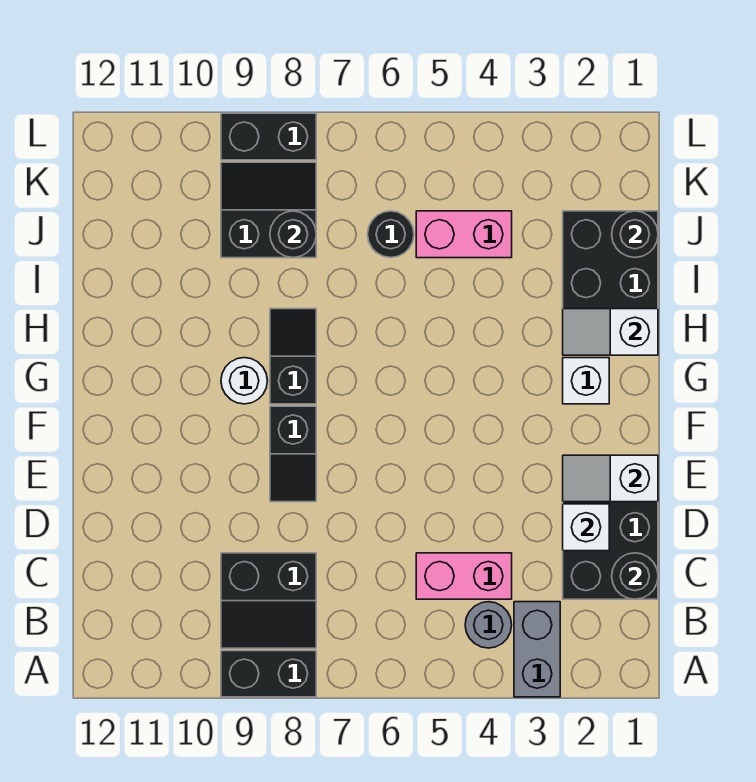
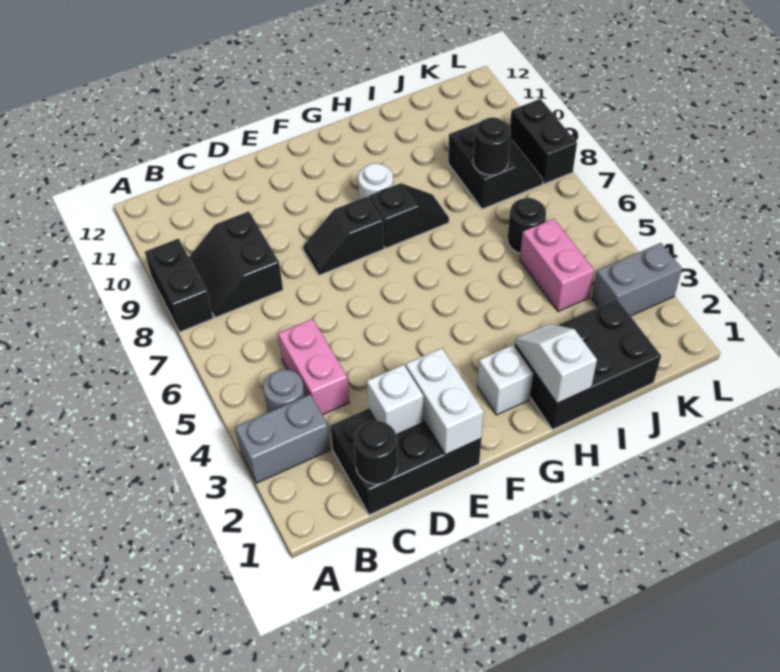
white slope E1:E2 level 2 top 1 -> white brick E1:E2 level 2
black round brick J1 level 2 -> none
none -> grey brick K3:L3 level 1

